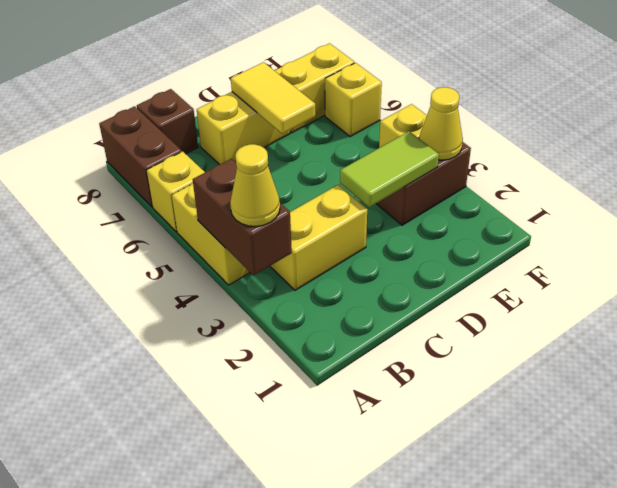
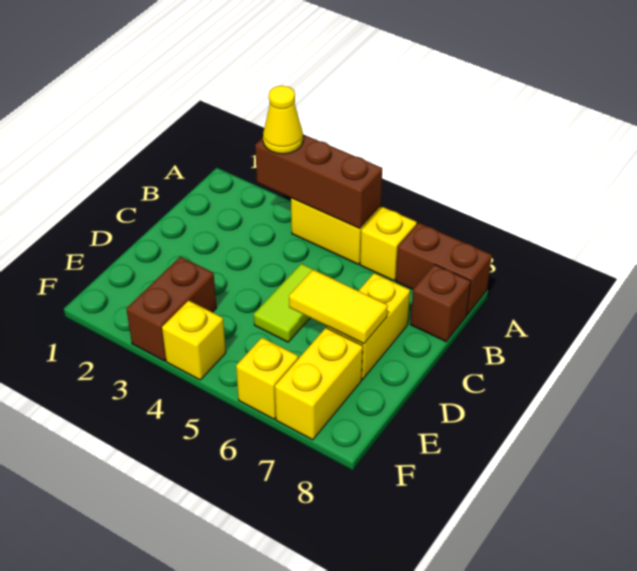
brown brick A3:A4 level 2 -> brown brick A3:A5 level 2
yellow brick B3:C3 level 1 -> none
lime tile D3:E3 level 2 -> lime tile C5:D5 level 1
yellow cone F3 level 2 -> none

